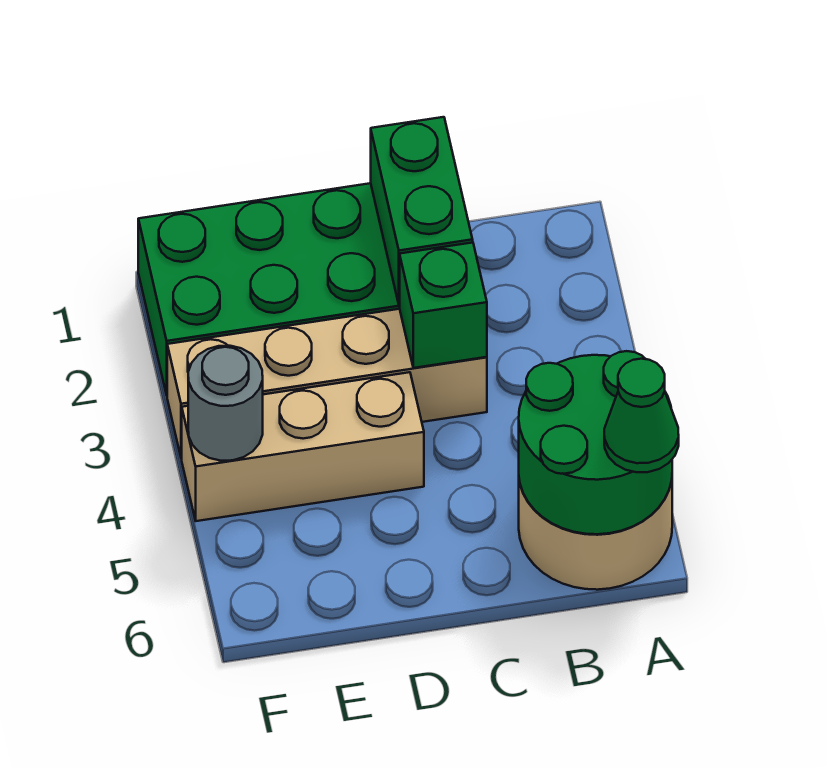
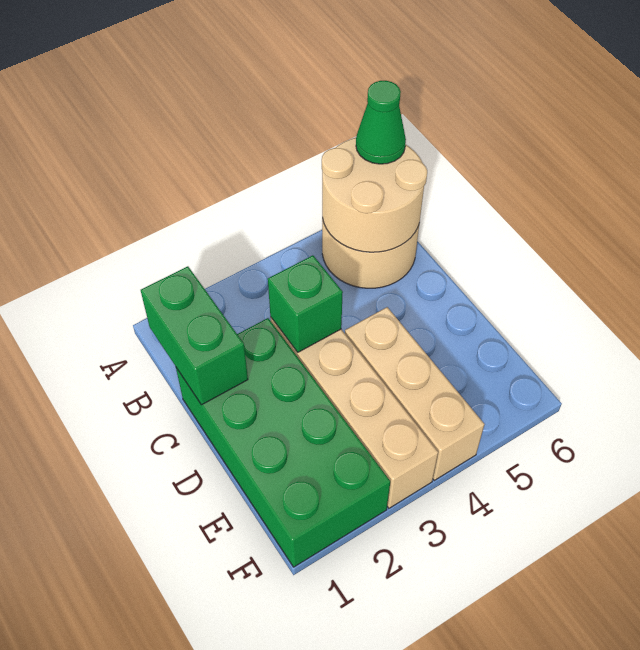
green round brick A5:B6 level 2 -> tan round brick A5:B6 level 2
green brick C1:C2 level 2 -> green brick B1:C1 level 2
grey round brick F4 level 2 -> none

